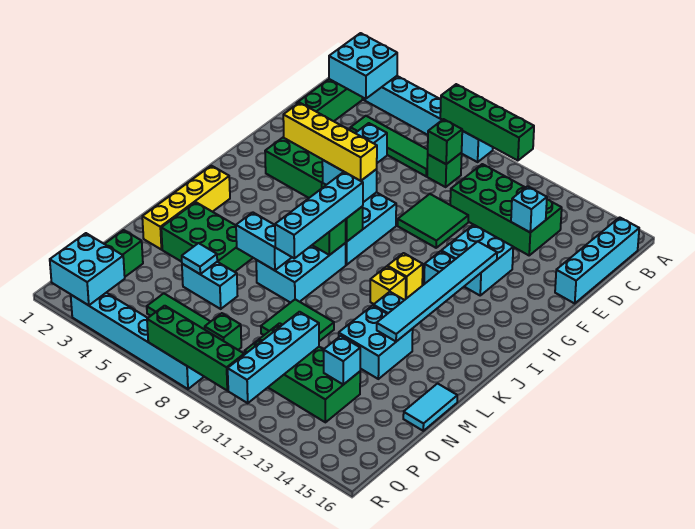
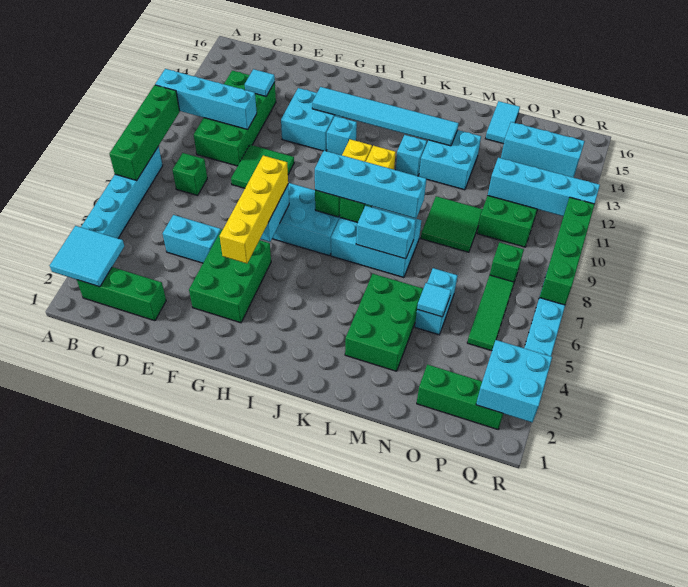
cyan brick A2:B3 level 2 -> cyan tile A2:B3 level 2
cyan brick B16:E16 level 1 -> cyan brick A11:D11 level 2
green tile C4:C7 level 1 -> none
green brick C8 level 2 -> none
cyan brick D13 level 2 -> cyan tile D13 level 2
yellow brick J2:M2 level 1 -> none
cyan brick L6:L7 level 2 -> cyan brick K7:L7 level 2
cyan tile M16:N16 level 1 -> cyan tile N15:N16 level 1
cyan brick O13 level 2 -> cyan brick O13:Q13 level 2

